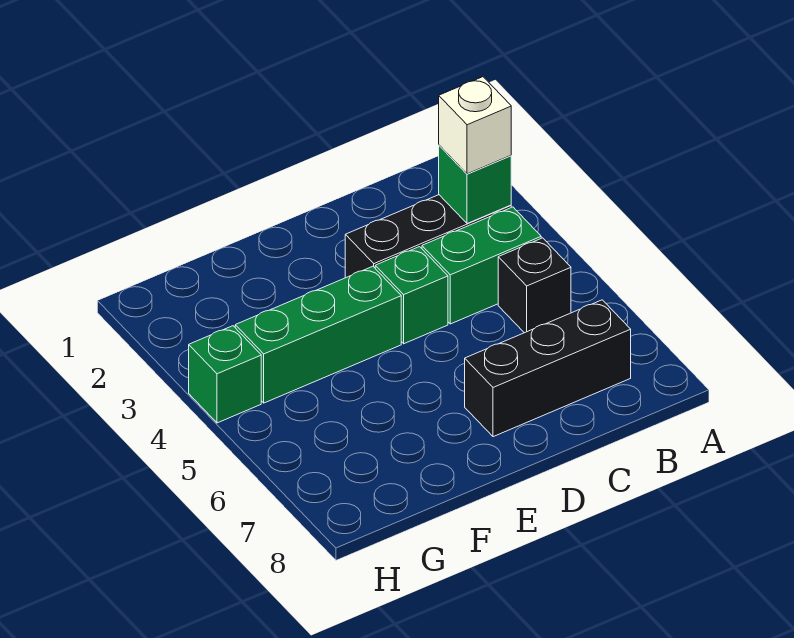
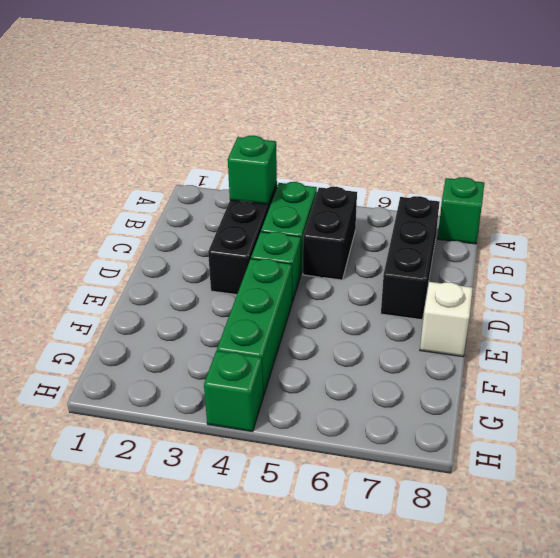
none -> green brick A8 level 1
white brick B3 level 3 -> white brick E8 level 1
black brick B5 level 1 -> black brick B5:C5 level 1

